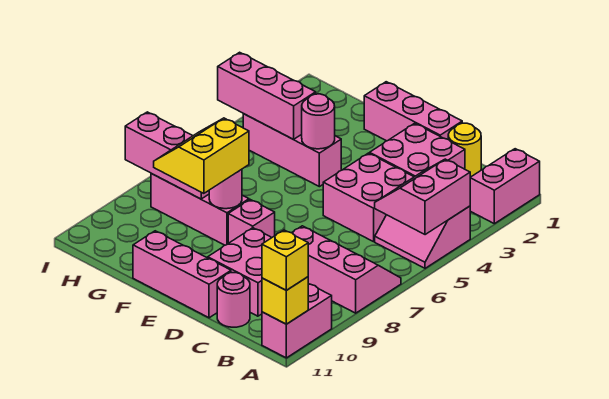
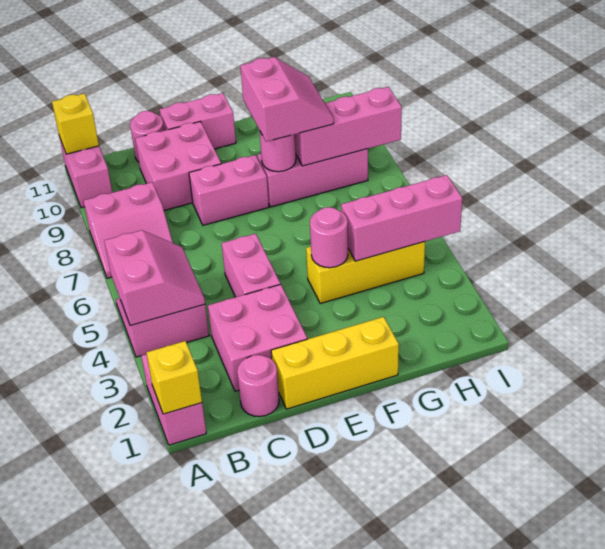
pink slope A7:C8 level 1 top 8 -> pink slope A7:B8 level 1 top 8
yellow brick A11 level 3 -> yellow brick A1 level 2
yellow round brick C1 level 1 -> pink round brick C1 level 1
pink brick C4:D5 level 1 -> pink brick D4:D5 level 1
pink brick D1:F1 level 1 -> yellow brick D1:F1 level 1
pink brick D11:F11 level 1 -> pink brick D11:E11 level 1
pink brick E8 level 1 -> pink brick D8:E8 level 1
pink brick F4:H4 level 1 -> yellow brick F4:H4 level 1
yellow slope F8:G9 level 3 top F -> pink slope F8:G9 level 3 top F

